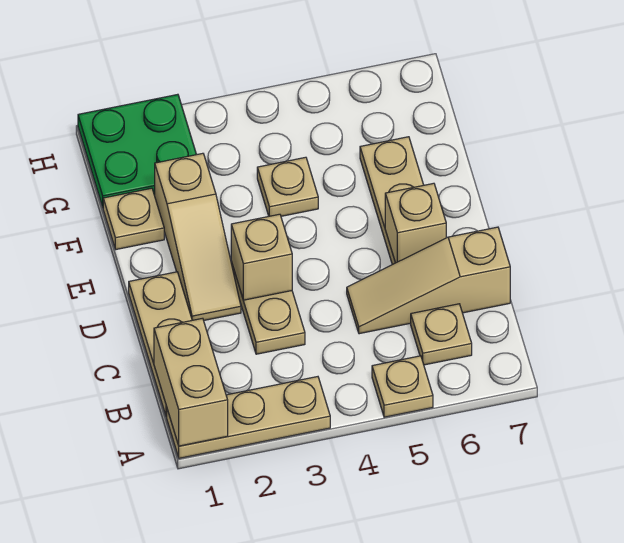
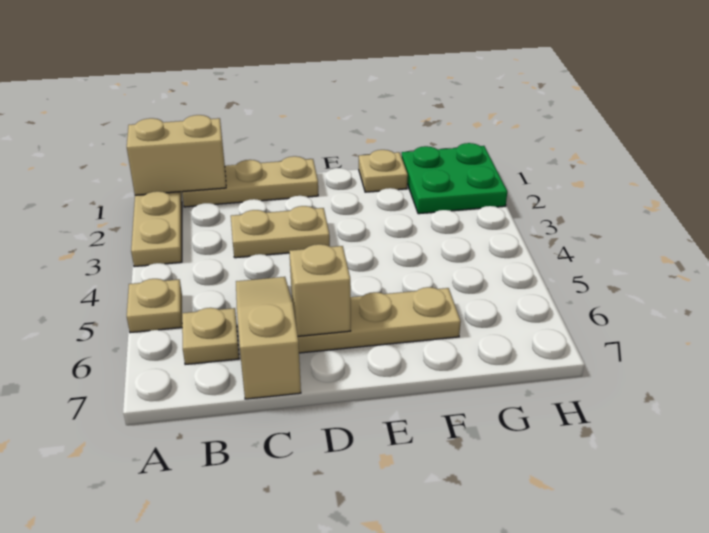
tan slope D2:F2 level 1 top F -> none
tan brick D3 level 2 -> none
tan plate F4 level 1 -> none

